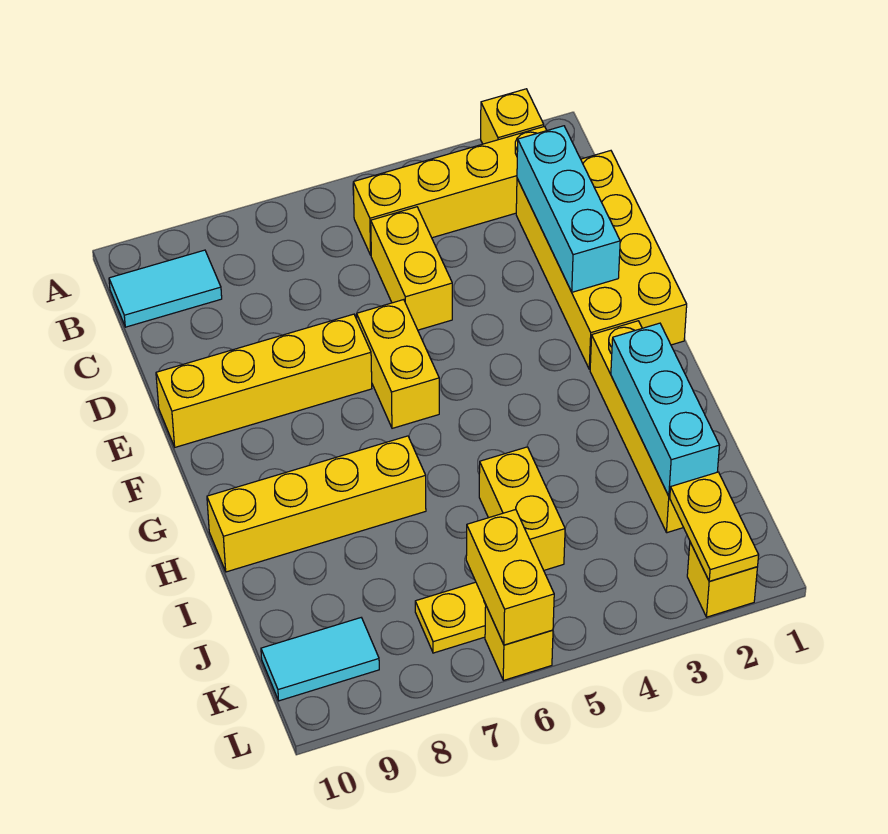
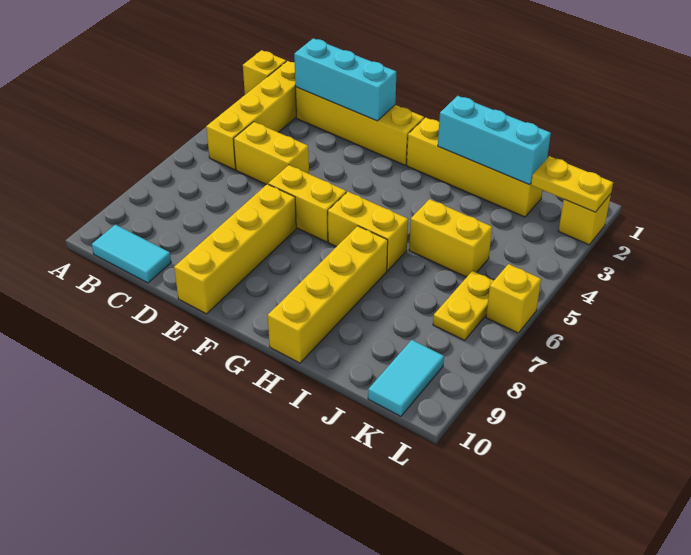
cyan tile B9:B10 level 1 -> cyan tile B10:C10 level 1
yellow brick C1:F2 level 1 -> yellow brick C2:F2 level 1
yellow brick K6:L6 level 2 -> yellow brick G6:H6 level 1

